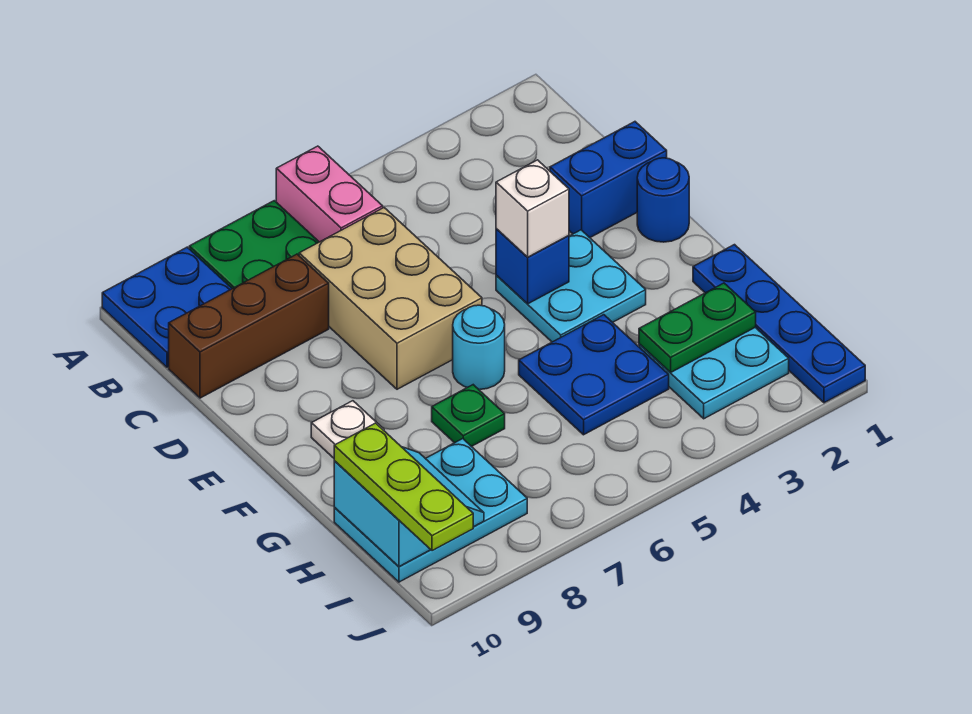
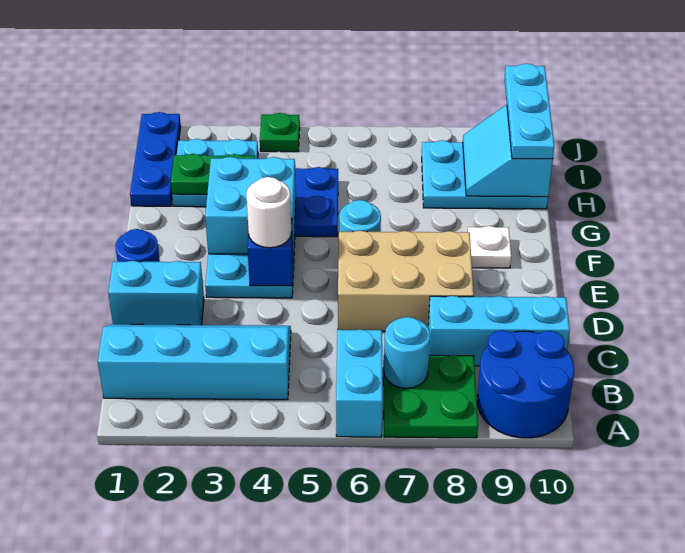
pink brick A6:B6 level 1 -> cyan brick A6:B6 level 1
blue plate A9:B10 level 1 -> blue round brick A9:B10 level 1
none -> cyan slope B1:C4 level 1 top B
none -> cyan round brick B7 level 2
tan brick C6:E7 level 1 -> tan brick D6:E8 level 1
brown brick C8:C10 level 1 -> cyan brick C8:C10 level 1
blue brick D1:D2 level 1 -> cyan brick D1:D2 level 1
white brick E4 level 3 -> white round brick E4 level 3
none -> cyan brick F3:G4 level 2
blue plate G1:J1 level 1 -> blue plate H1:J1 level 1
green plate G7 level 1 -> green plate J4 level 1
lime plate H10:J10 level 3 -> cyan plate H10:J10 level 3

